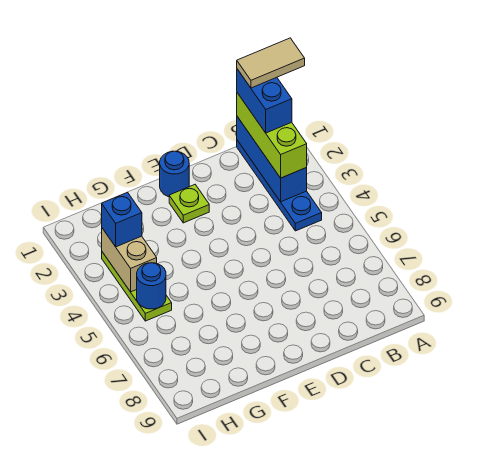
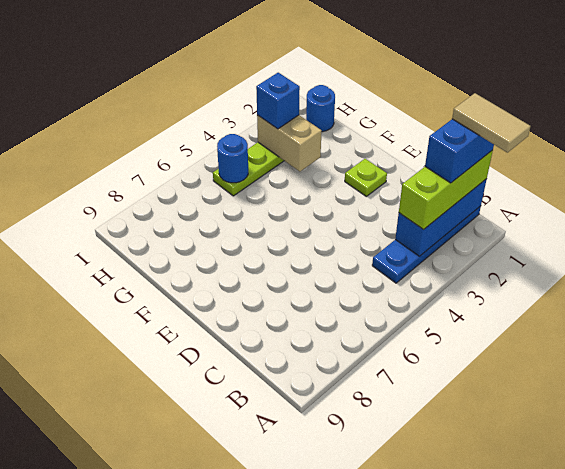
blue round brick E1 level 1 -> blue round brick H1 level 1
tan brick H3:H4 level 2 -> tan brick G3:H3 level 2

